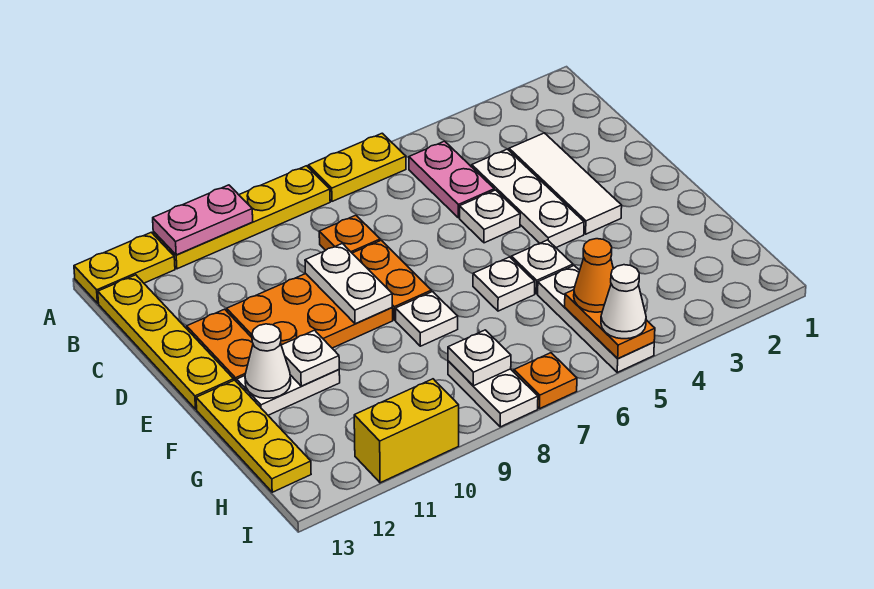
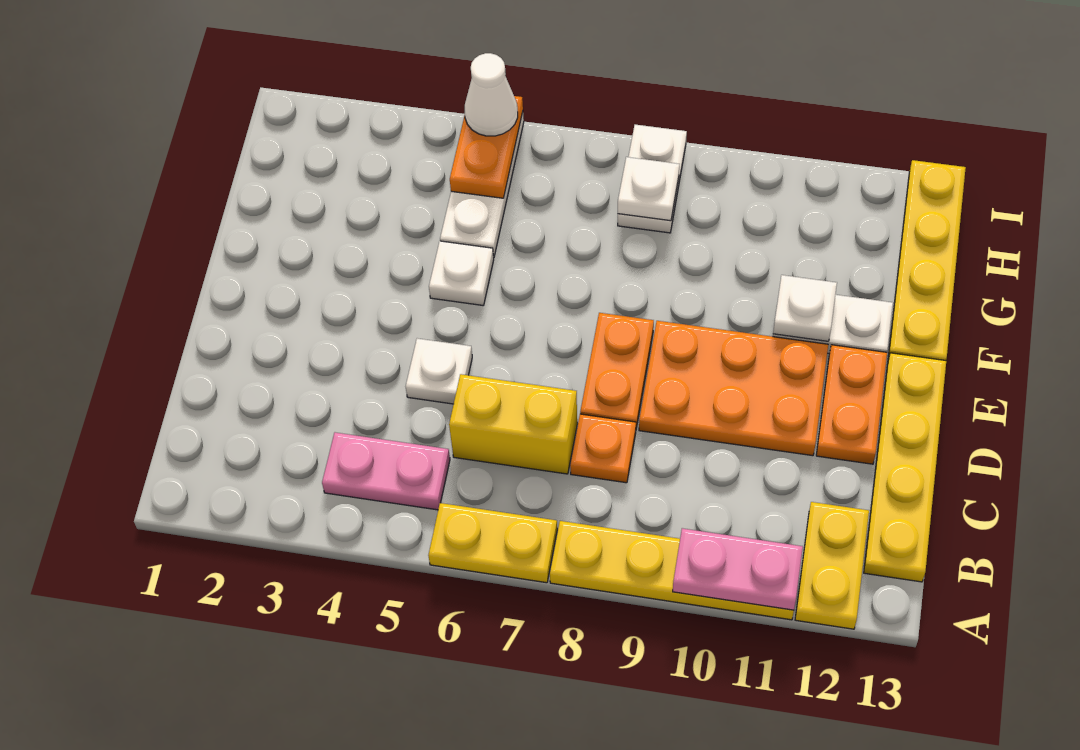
yellow plate A12:A13 level 1 -> yellow plate A12:B12 level 1
pink plate B5:C5 level 1 -> pink plate B4:B5 level 1
white tile C3:E3 level 1 -> none
white plate C4:E4 level 1 -> none
white plate D9:E9 level 2 -> none
white plate F6 level 1 -> none
white plate F8 level 1 -> none
white cone F12 level 2 -> none
yellow plate F13:H13 level 1 -> yellow plate F13:I13 level 1
orange cone H5 level 3 -> none
orange plate I7 level 1 -> none
yellow brick I10:I11 level 1 -> yellow brick C6:C7 level 1

